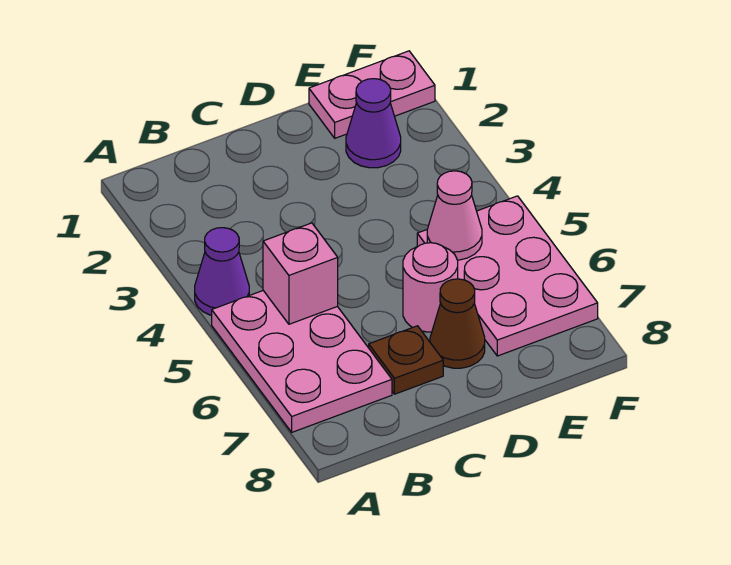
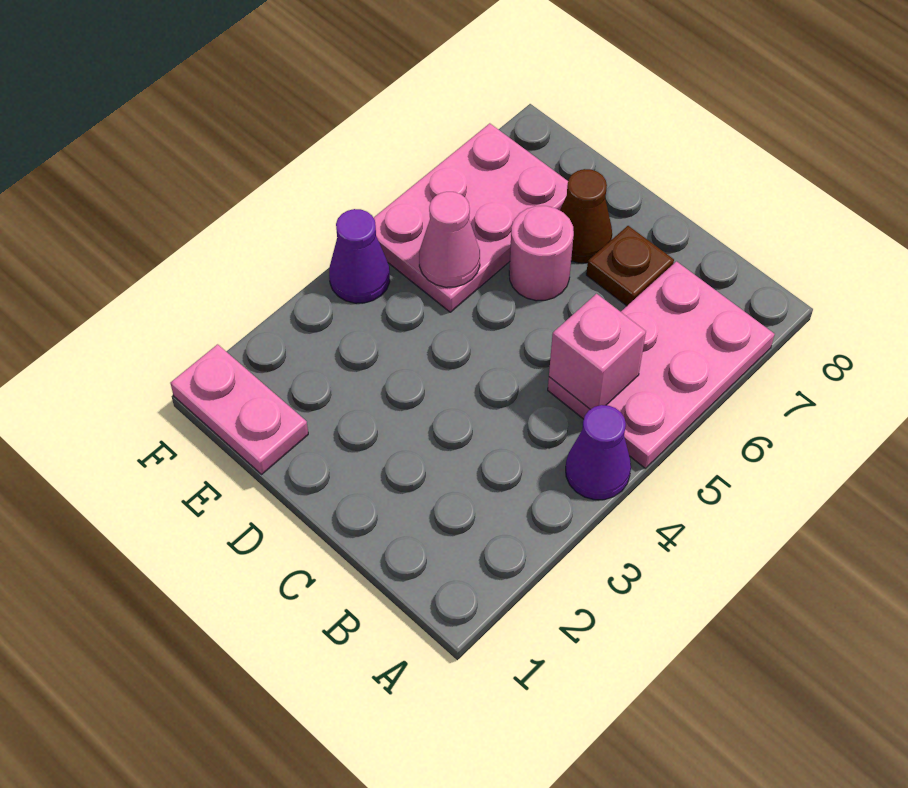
purple cone E2 level 1 -> purple cone F4 level 1

